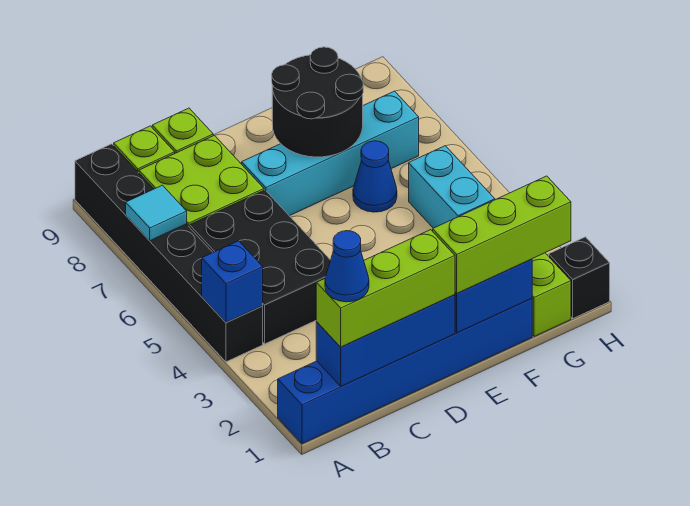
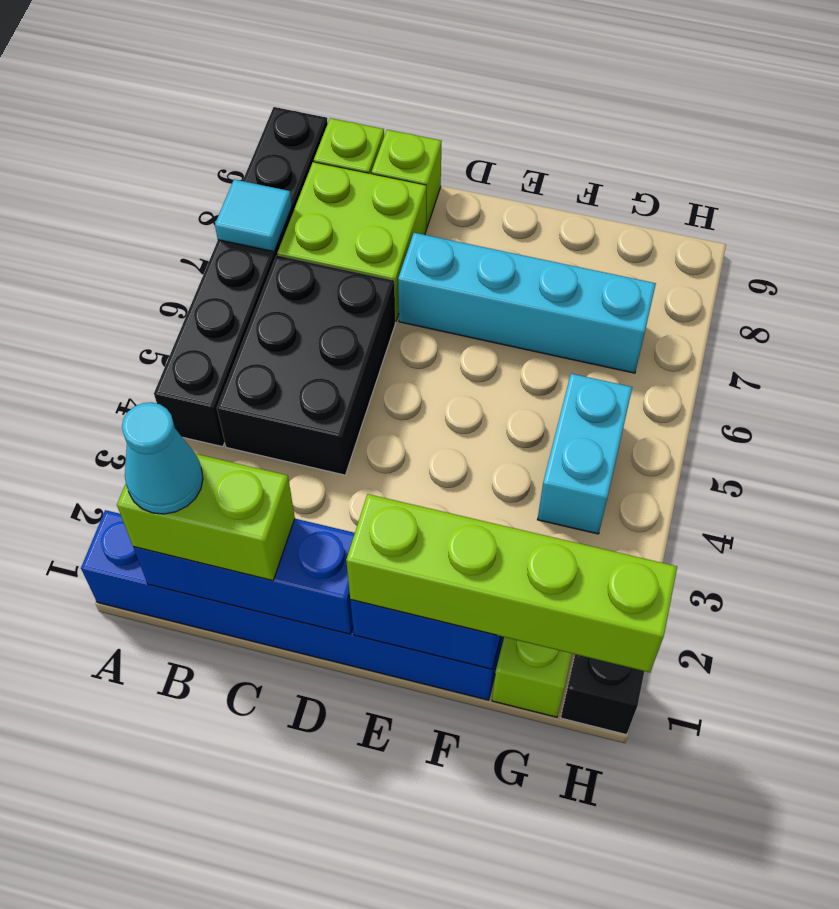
blue brick A4 level 2 -> none
lime brick B1:D1 level 3 -> lime brick B1:C1 level 3
blue cone B1 level 4 -> cyan cone B1 level 4
lime brick E1:G1 level 3 -> lime brick E1:H1 level 3
black round brick E7:F8 level 2 -> none
blue cone F6 level 1 -> none

